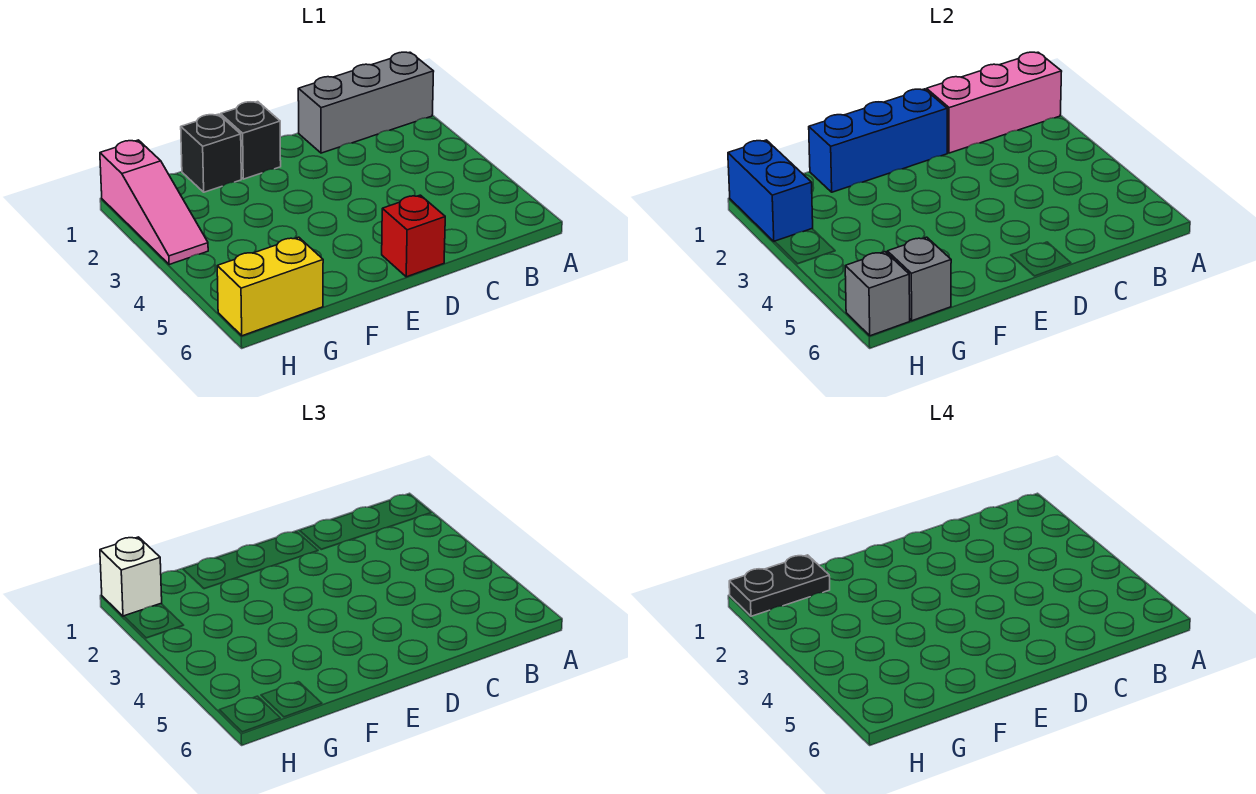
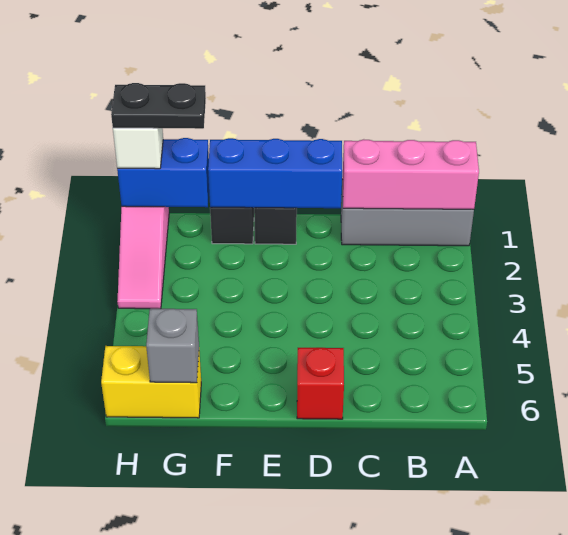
blue brick H1:H2 level 2 -> blue brick G1:H1 level 2
grey brick H6 level 2 -> none

